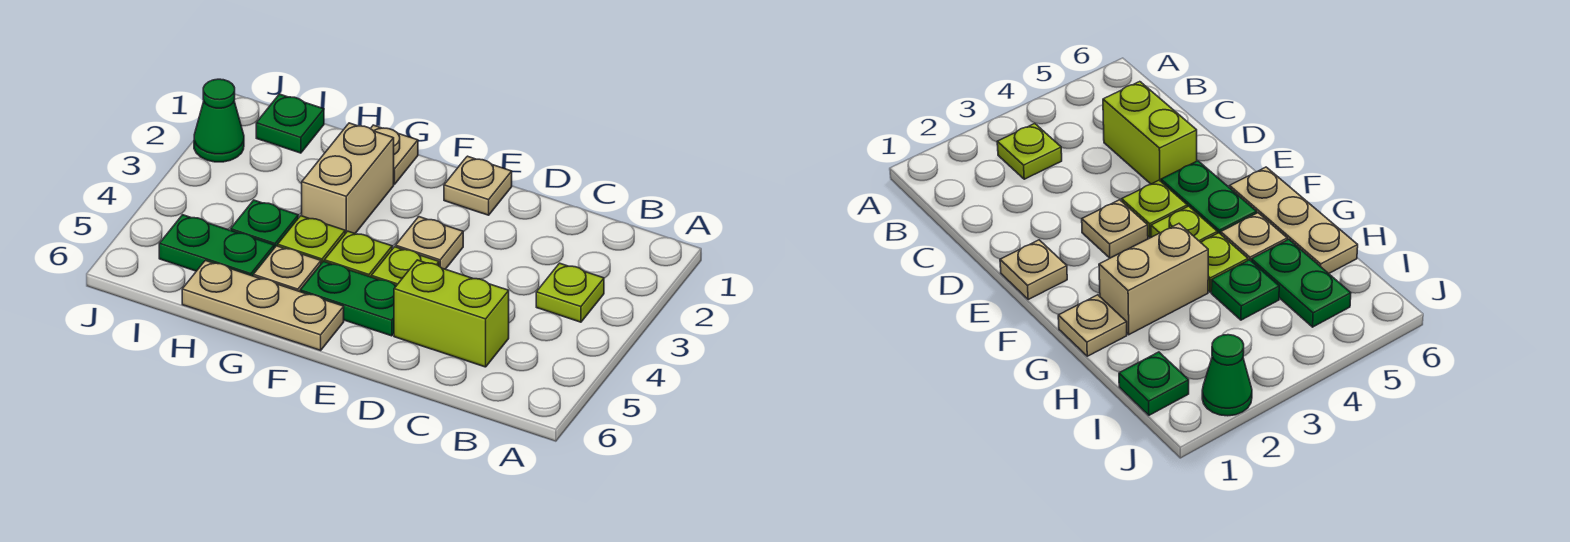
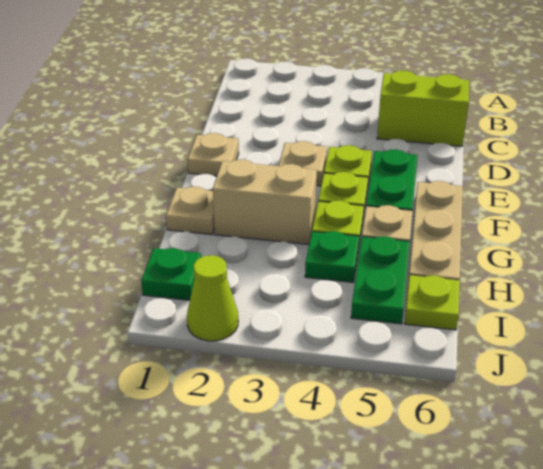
lime plate B3 level 1 -> lime plate I6 level 1
lime brick C5:D5 level 1 -> lime brick C5:C6 level 1
green cone J2 level 1 -> lime cone J2 level 1

